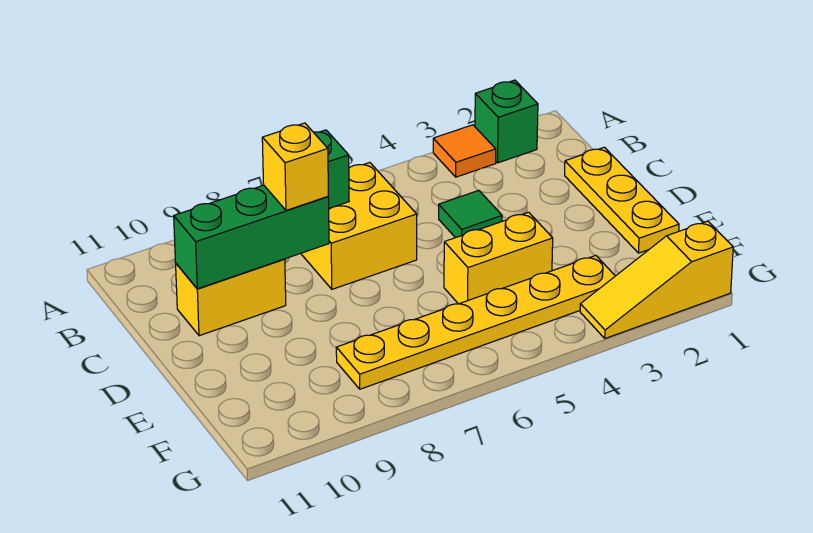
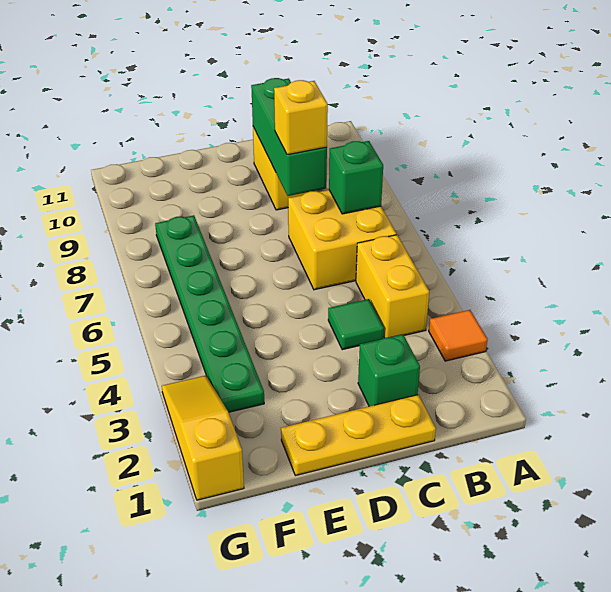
green brick A2 level 1 -> green brick C2 level 1
yellow brick E4:E5 level 1 -> yellow brick B4:B5 level 1
yellow plate F3:F8 level 1 -> green plate F3:F8 level 1

